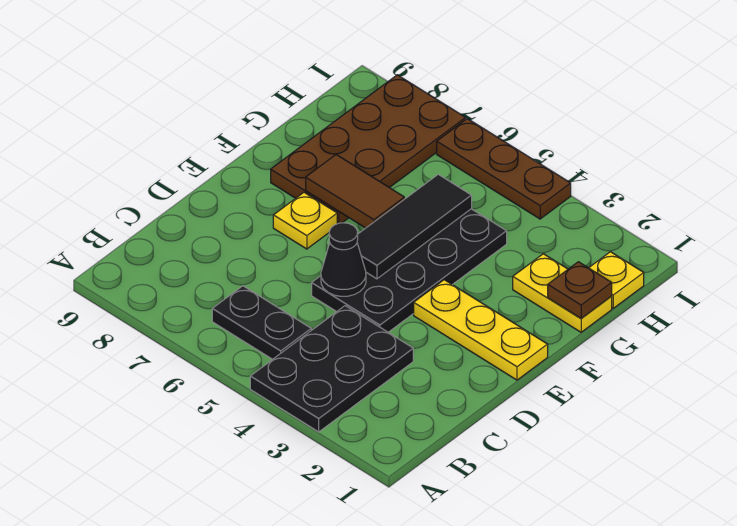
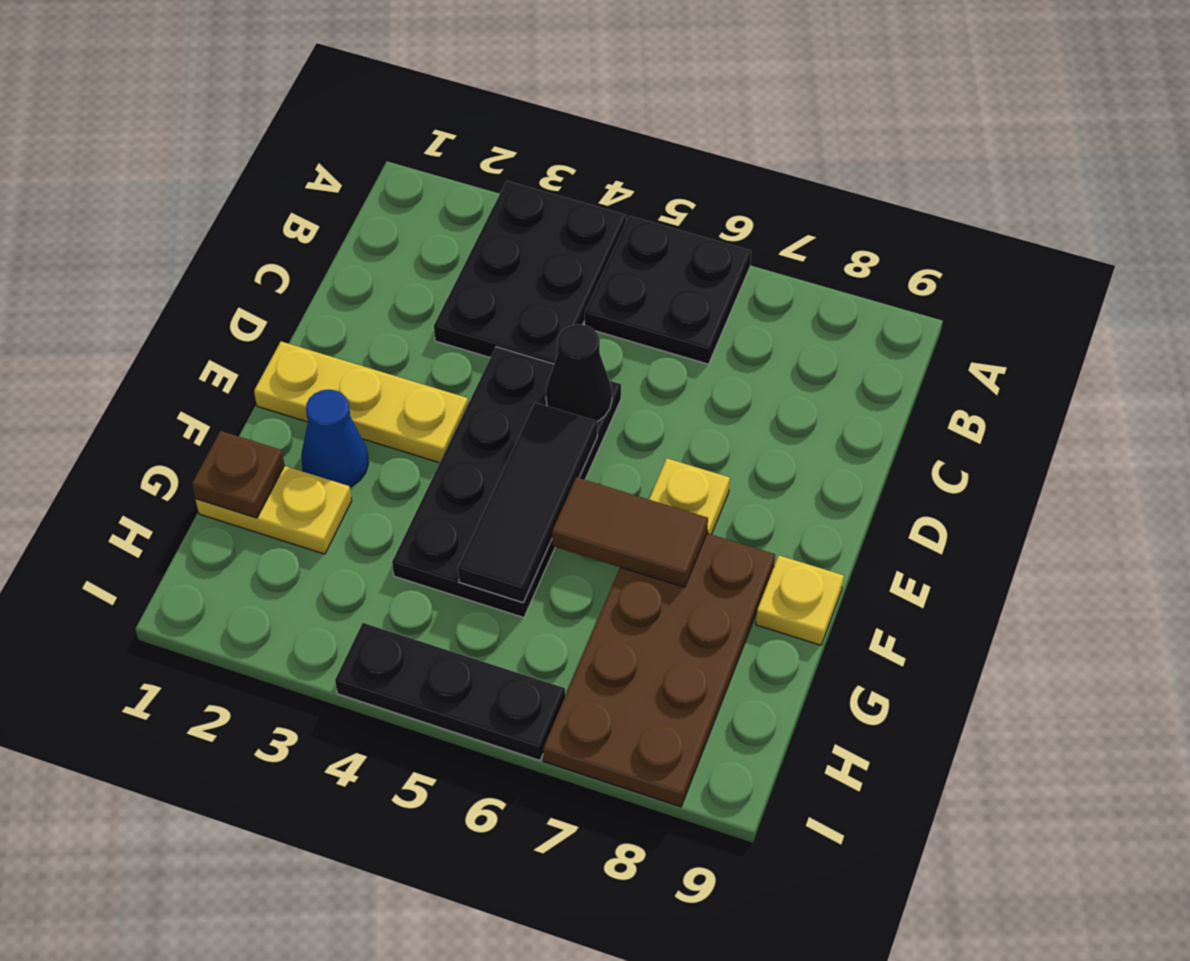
black plate B5:B6 level 1 -> black plate A5:B6 level 1
none -> blue cone F2 level 1
yellow plate H1 level 1 -> yellow plate F9 level 1
brown plate I4:I6 level 1 -> black plate I4:I6 level 1

